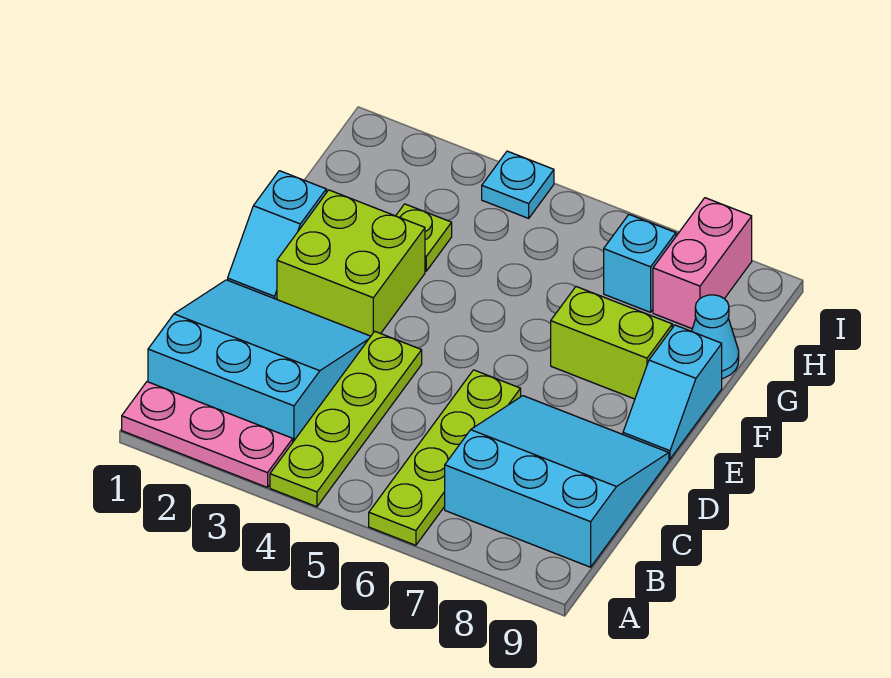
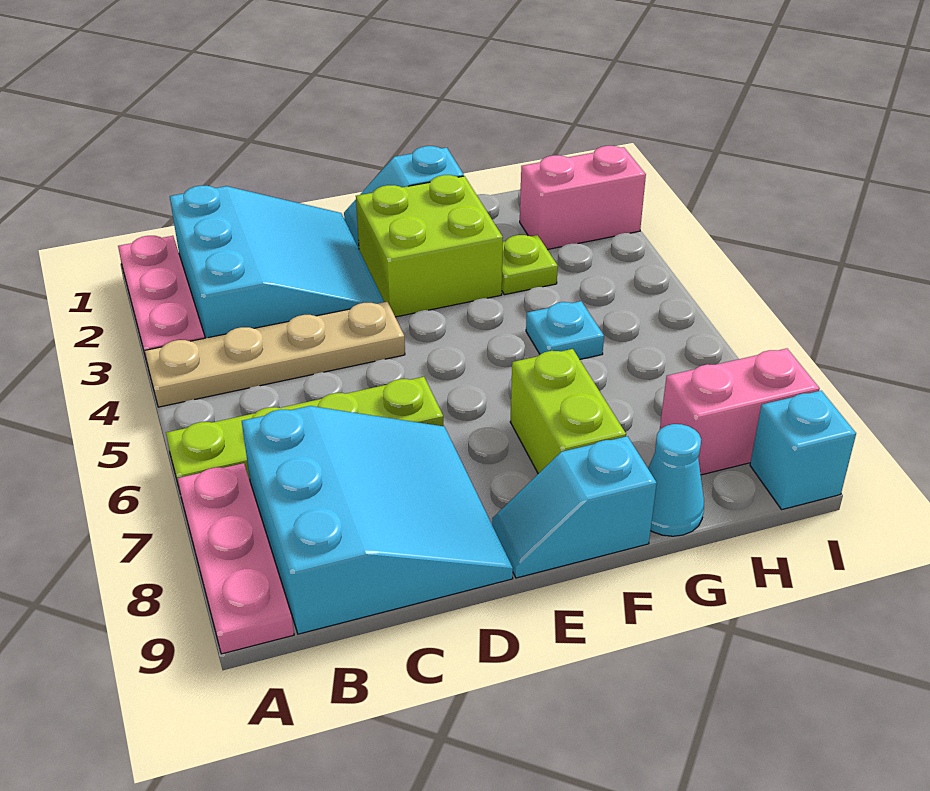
lime plate A4:D4 level 1 -> tan plate A4:D4 level 1
none -> pink plate A7:A9 level 1
none -> pink brick H2:I2 level 1
cyan brick H7 level 1 -> cyan brick I9 level 1
cyan plate I4 level 1 -> cyan plate G5 level 1

